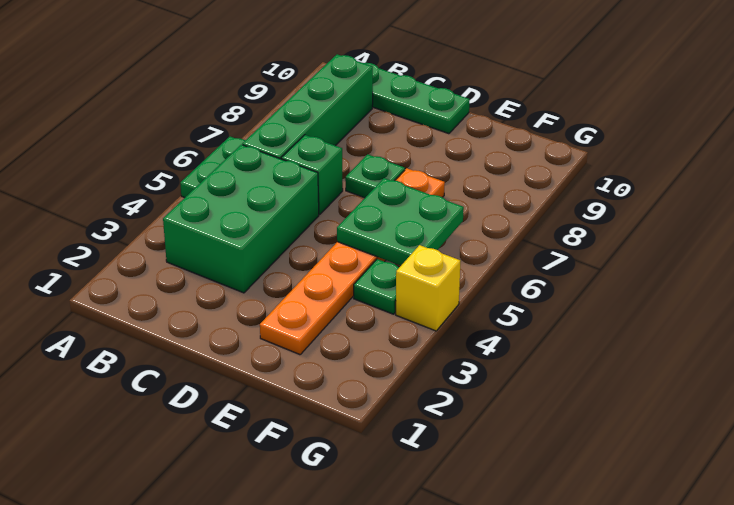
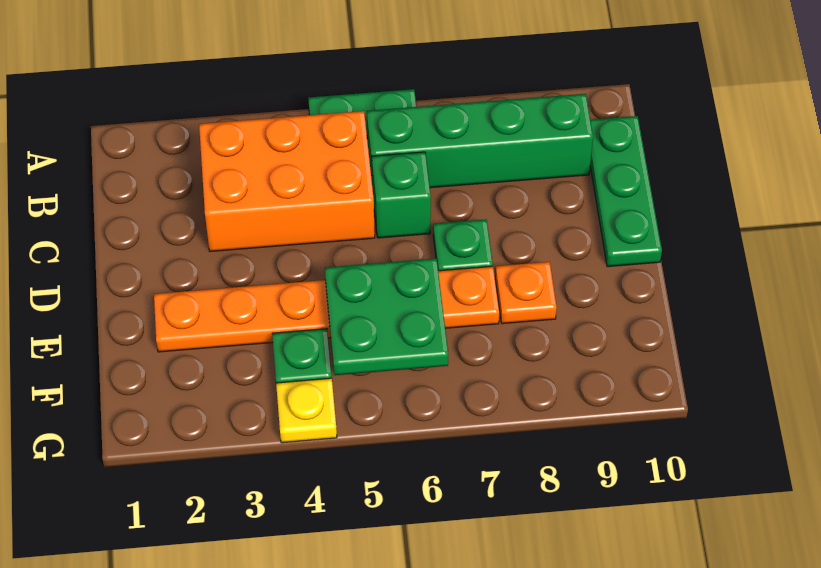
green brick B3:C5 level 1 -> orange brick B3:C5 level 1
none -> orange plate E8 level 1
yellow brick G4 level 1 -> yellow plate G4 level 1

